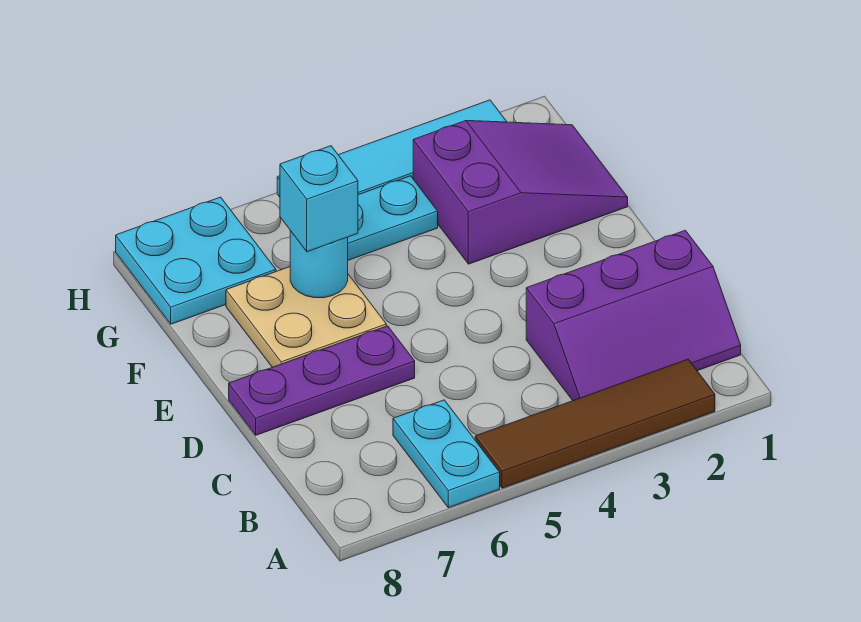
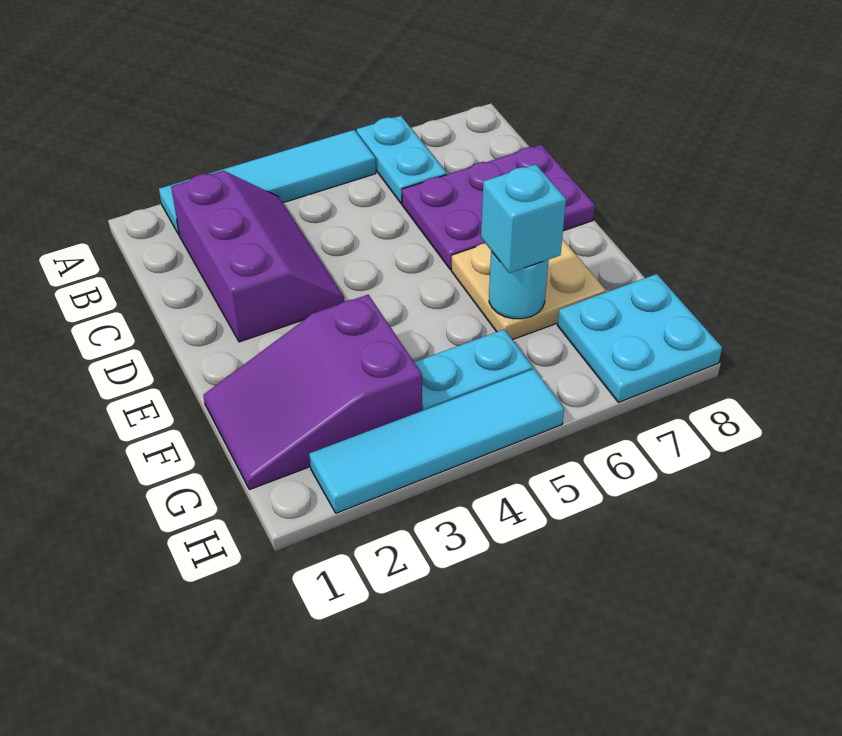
brown tile A2:A5 level 1 -> cyan tile A2:A5 level 1
purple slope B1:C3 level 1 top C -> purple slope B2:D3 level 1 top 2
purple plate D6:D8 level 1 -> purple plate C6:D8 level 1

